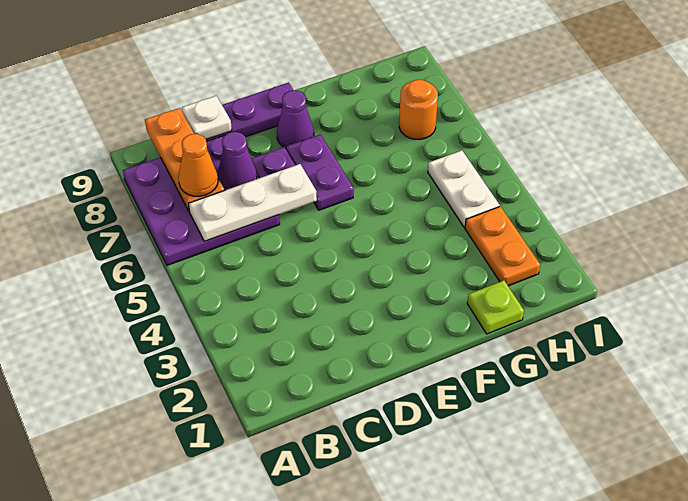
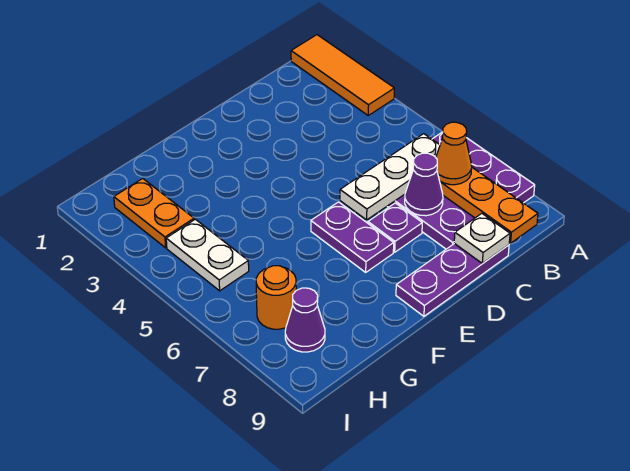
none -> orange tile A1:A3 level 1
purple cone E8 level 1 -> purple cone H8 level 1
lime plate G1 level 1 -> none

